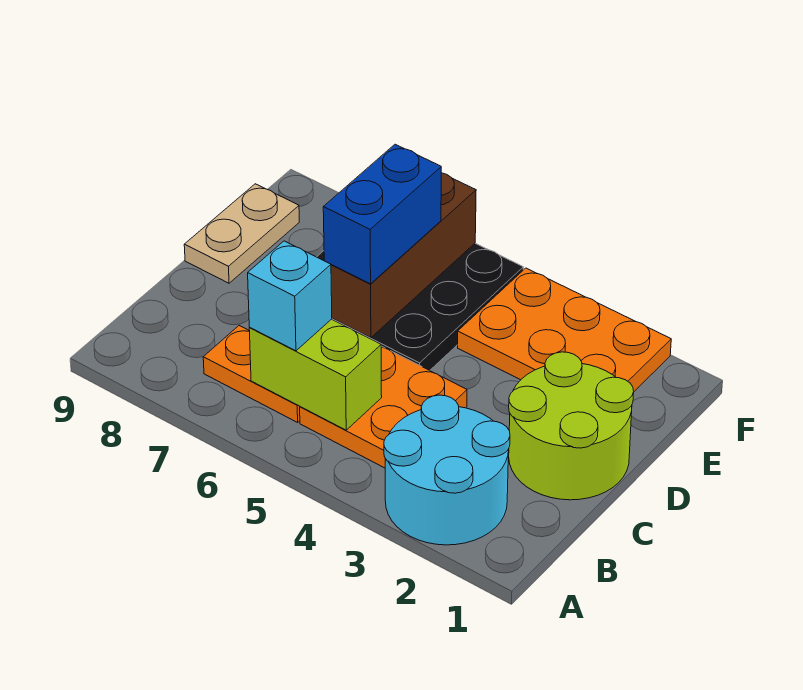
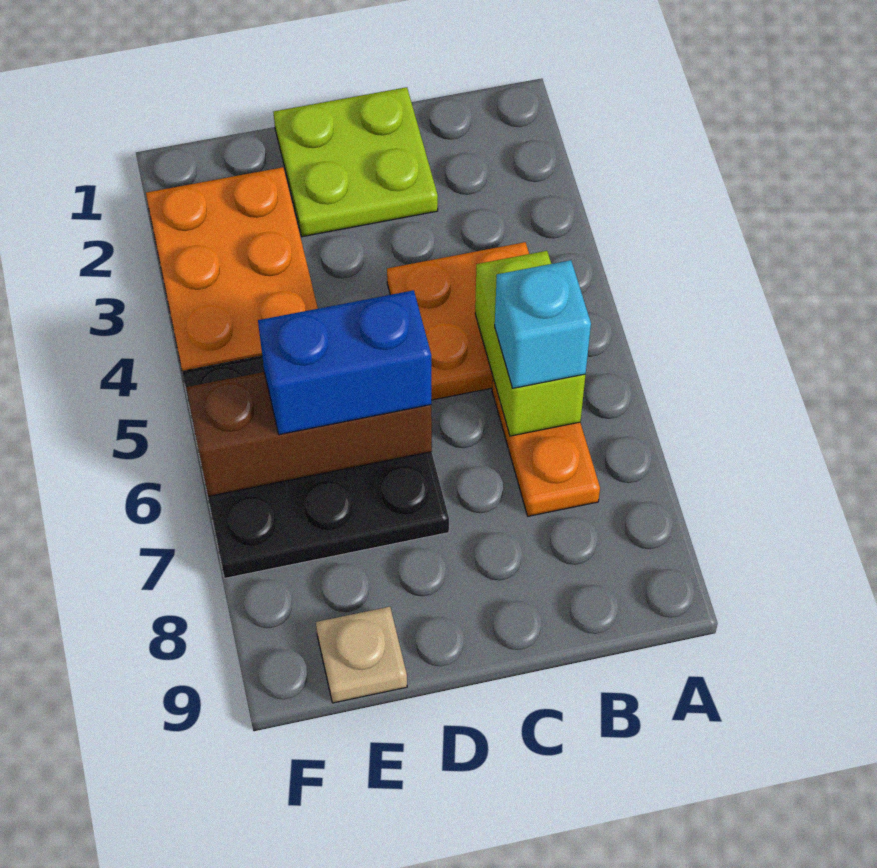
cyan round brick A2:B3 level 1 -> none
lime round brick C1:D2 level 1 -> lime plate C1:D2 level 1
tan plate D9:E9 level 1 -> tan plate E9 level 1

